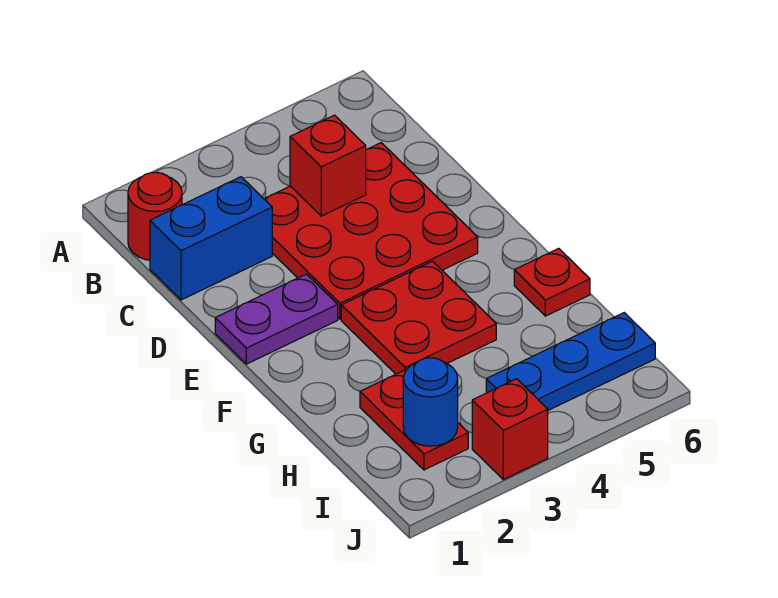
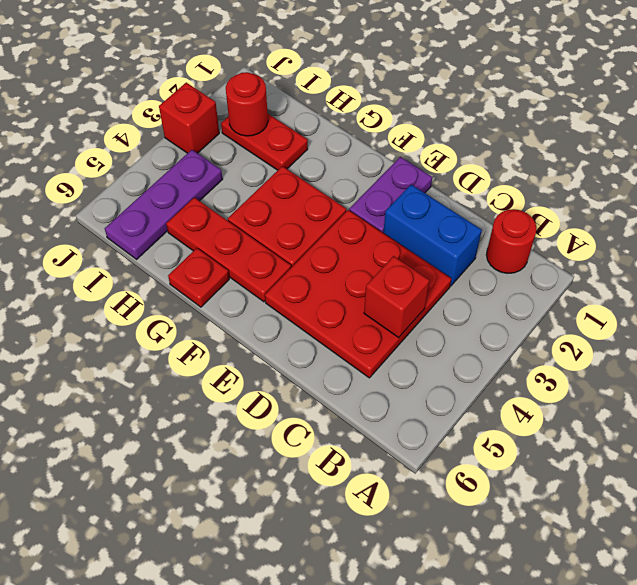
blue brick C1:C2 level 1 -> blue brick C2:D2 level 1
none -> red plate F5:H5 level 1
blue round brick I2 level 2 -> red round brick I2 level 2
blue plate I4:I6 level 1 -> purple plate I4:I6 level 1

